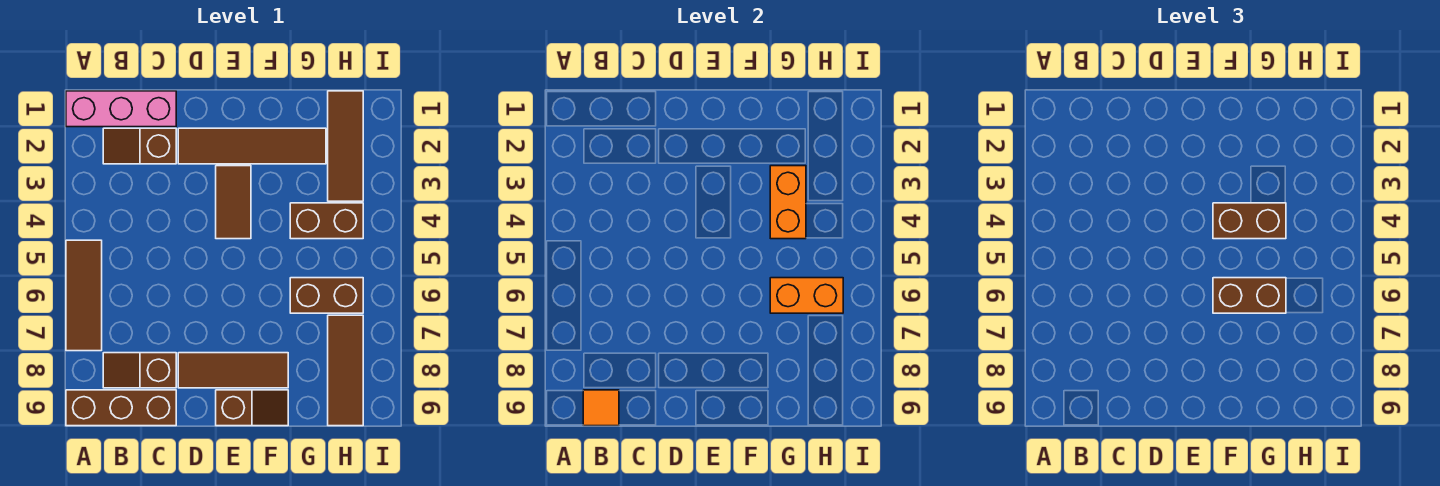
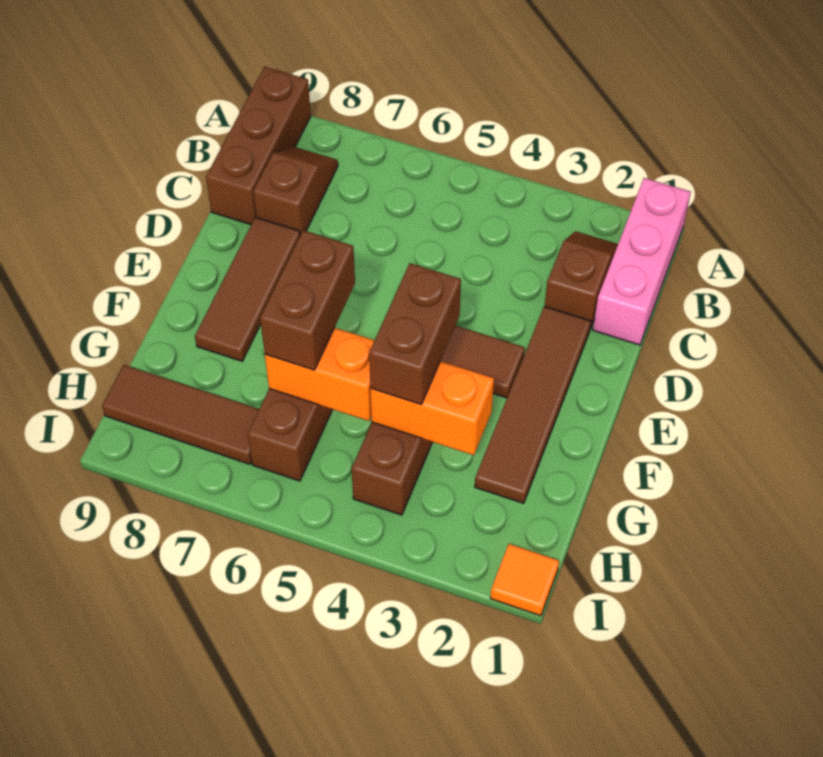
brown tile A5:A7 level 1 -> none
orange tile B9 level 2 -> orange tile I1 level 1
brown slope E9:F9 level 1 top E -> none
orange brick G6:H6 level 2 -> orange brick G5:G6 level 2
brown tile H1:H3 level 1 -> none

